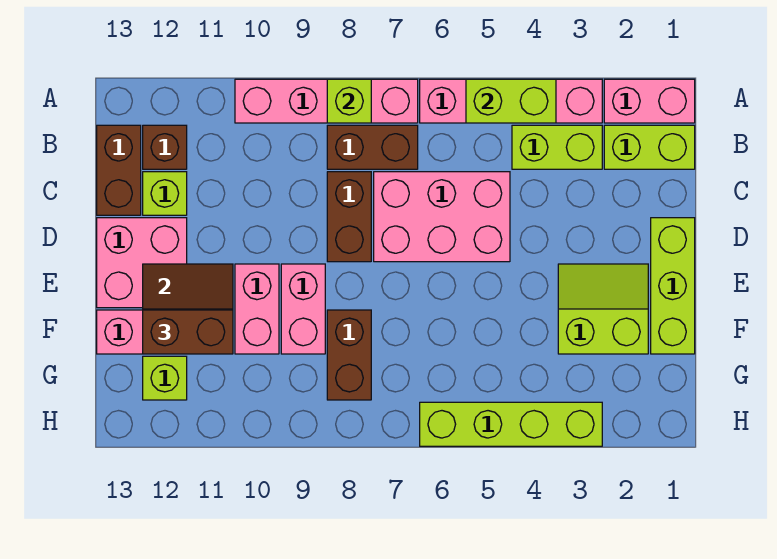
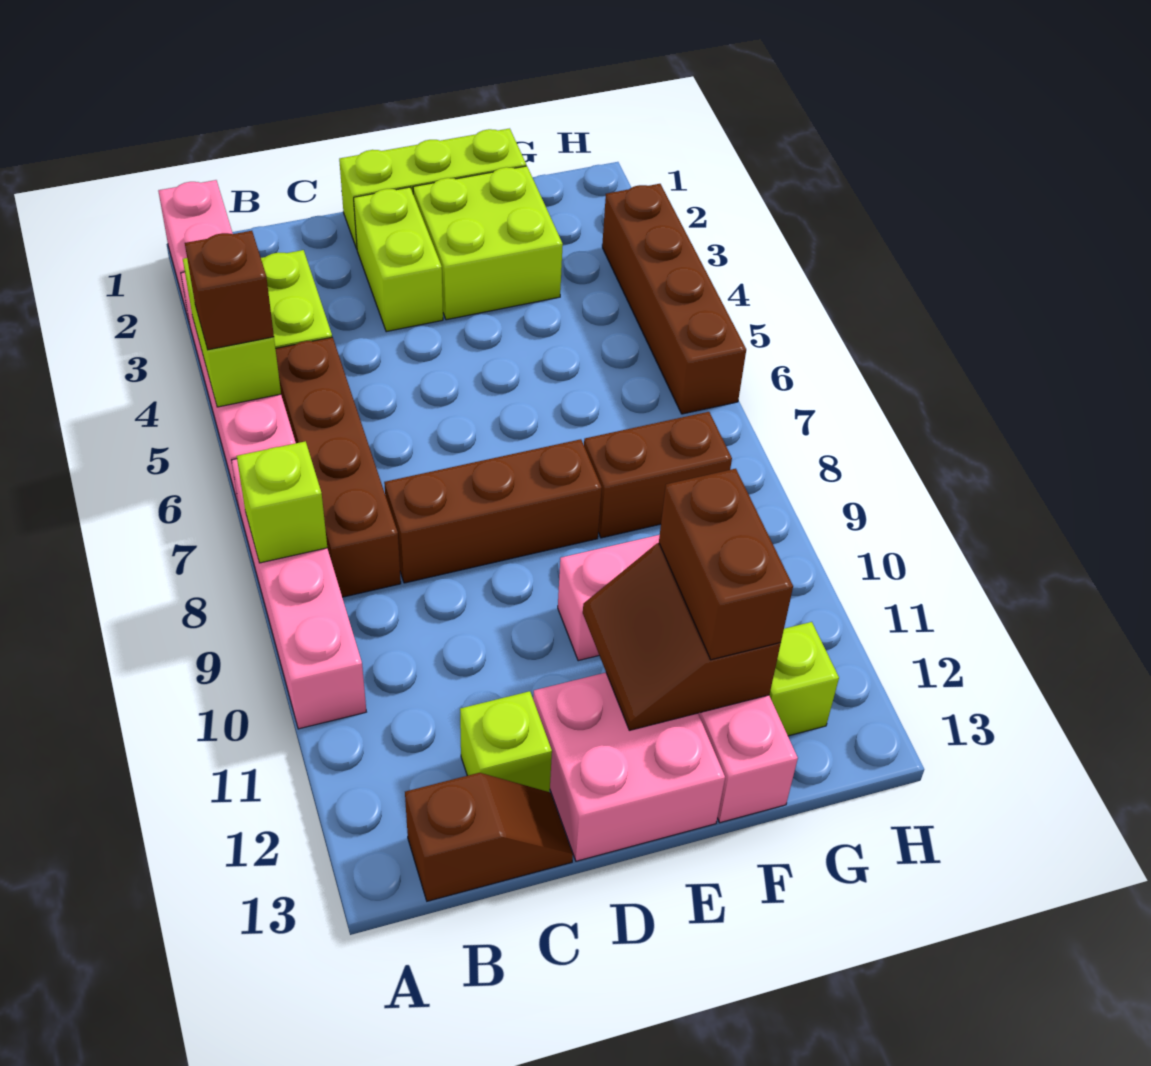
lime brick B1:B2 level 1 -> lime brick D2:D3 level 1
brown brick B7:B8 level 1 -> brown brick B5:B8 level 1
brown brick B12 level 1 -> brown brick A5 level 3
brown brick B13:C13 level 1 -> brown slope B13:C13 level 1 top B
pink brick C5:D7 level 1 -> none
brown brick C8:D8 level 1 -> brown brick C8:E8 level 1
lime slope E2:F3 level 1 top F -> lime brick E2:F3 level 1
pink brick E9:F9 level 1 -> none
lime brick H3:H6 level 1 -> brown brick H3:H6 level 1

